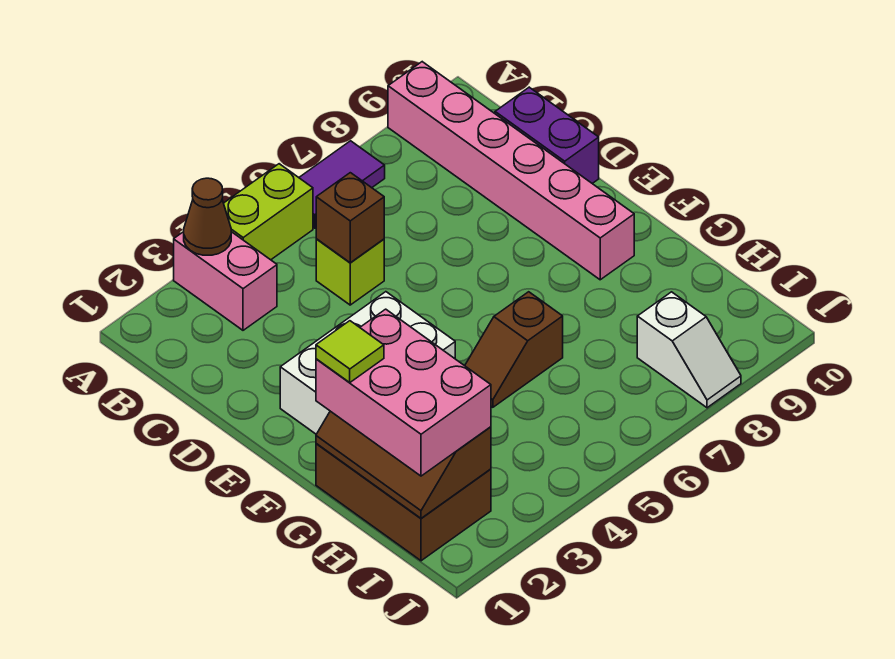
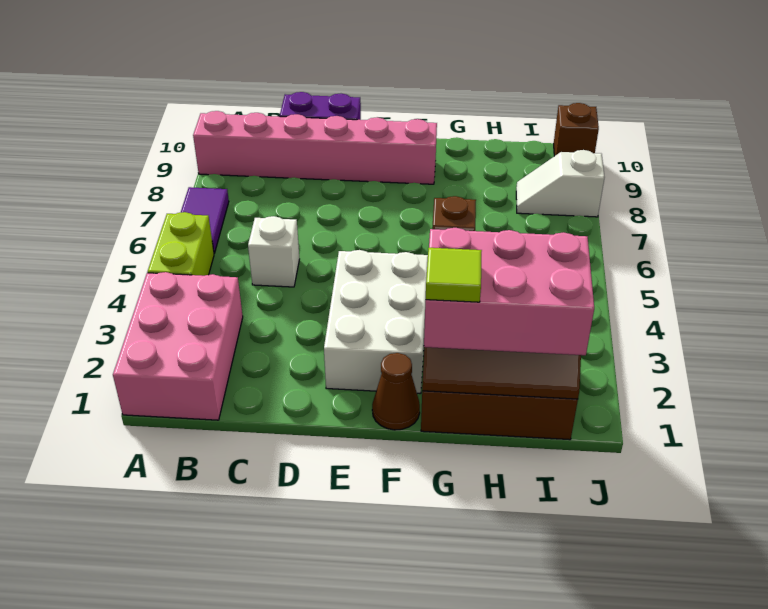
pink brick A3:B3 level 1 -> pink brick A1:B3 level 1
brown cone A3 level 2 -> brown cone F1 level 1
lime brick C5 level 1 -> white brick C5 level 1
brown brick C5 level 2 -> brown brick J10 level 1
white slope I8:J8 level 1 top I -> white slope I8:J8 level 1 top J

